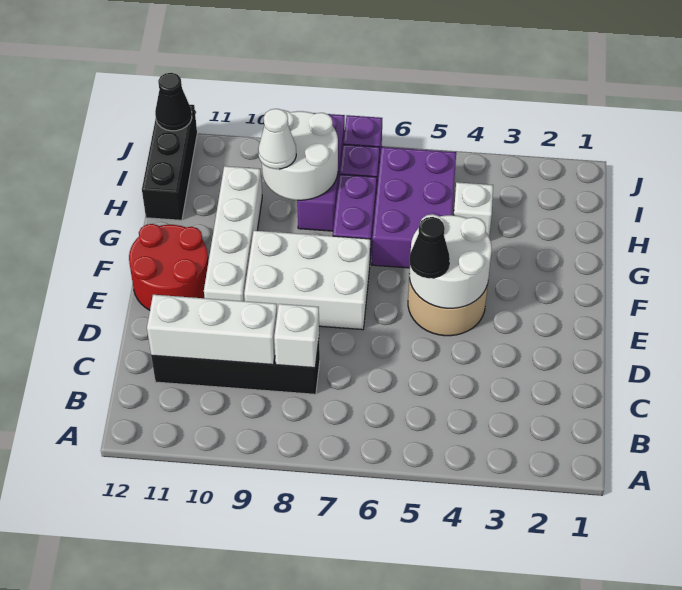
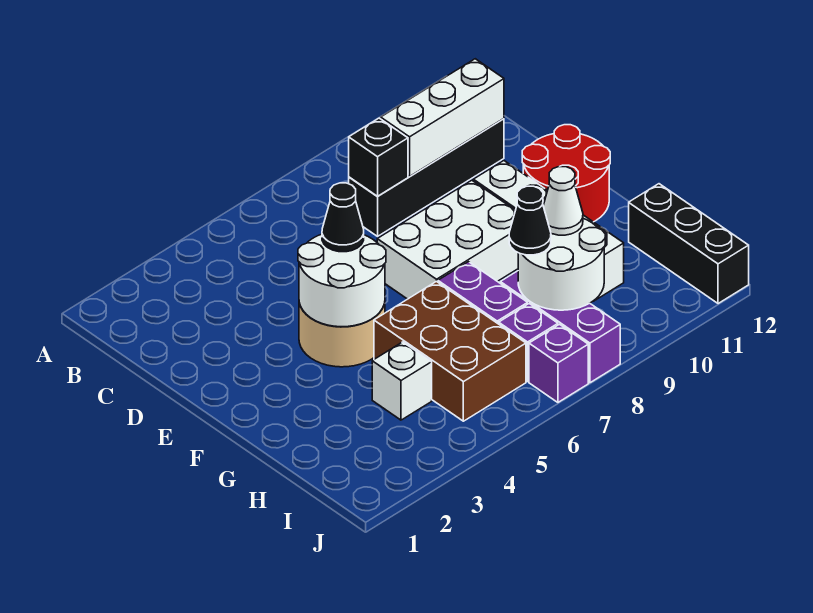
white brick C8 level 2 -> black brick C8 level 2
purple brick G5:I6 level 1 -> brown brick G5:I6 level 1
black cone J12 level 2 -> black cone H8 level 3

